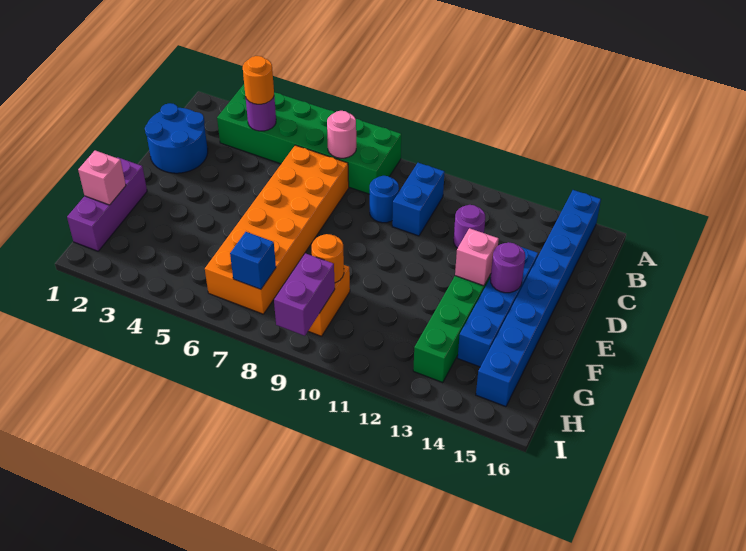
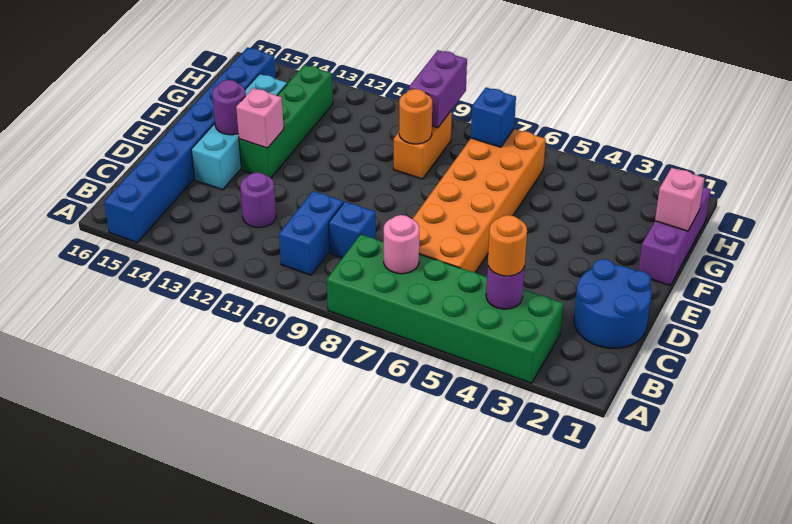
blue round brick C9 level 1 -> blue brick C9 level 1
blue brick D14:G14 level 1 -> cyan brick D14:G14 level 1

